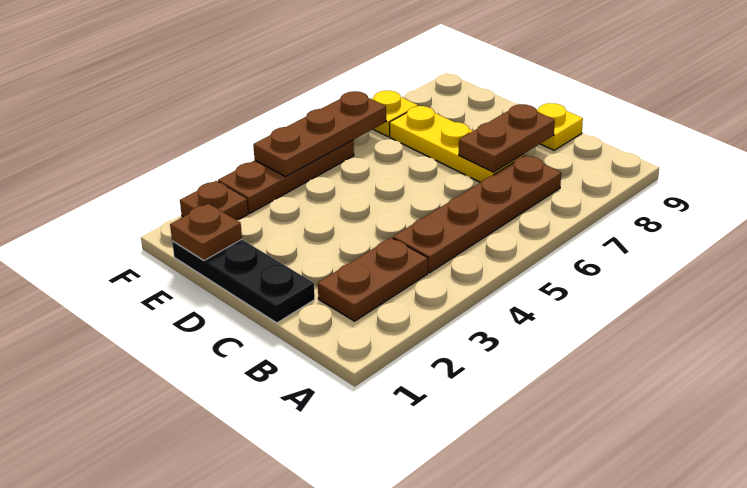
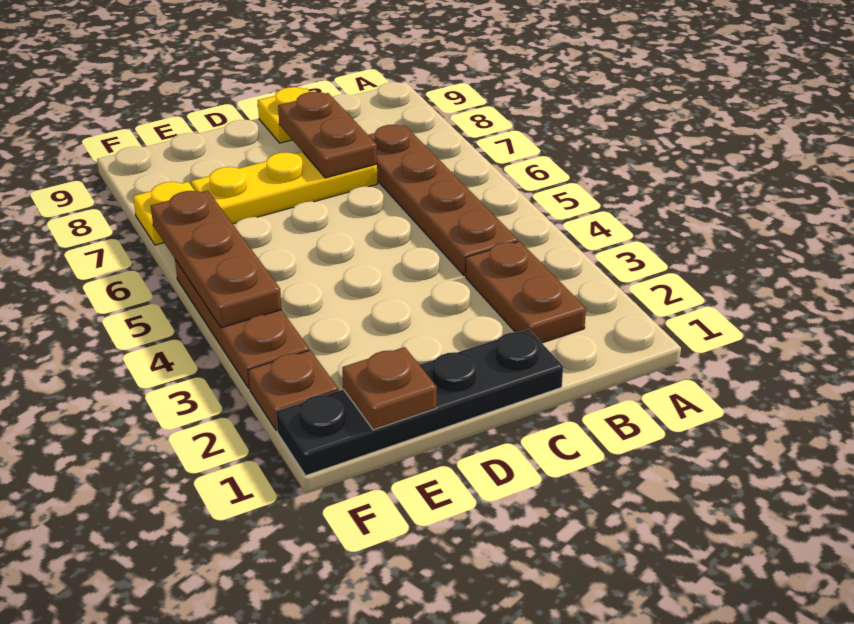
black plate C1:E1 level 1 -> black plate C1:F1 level 1

